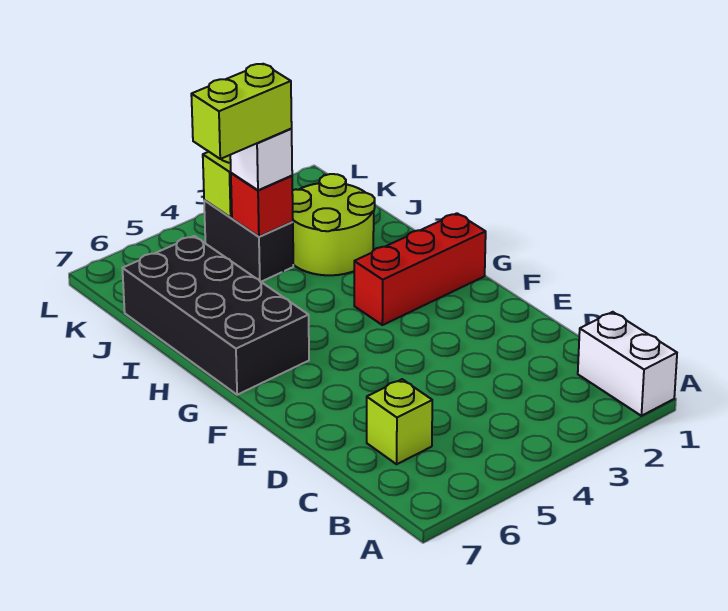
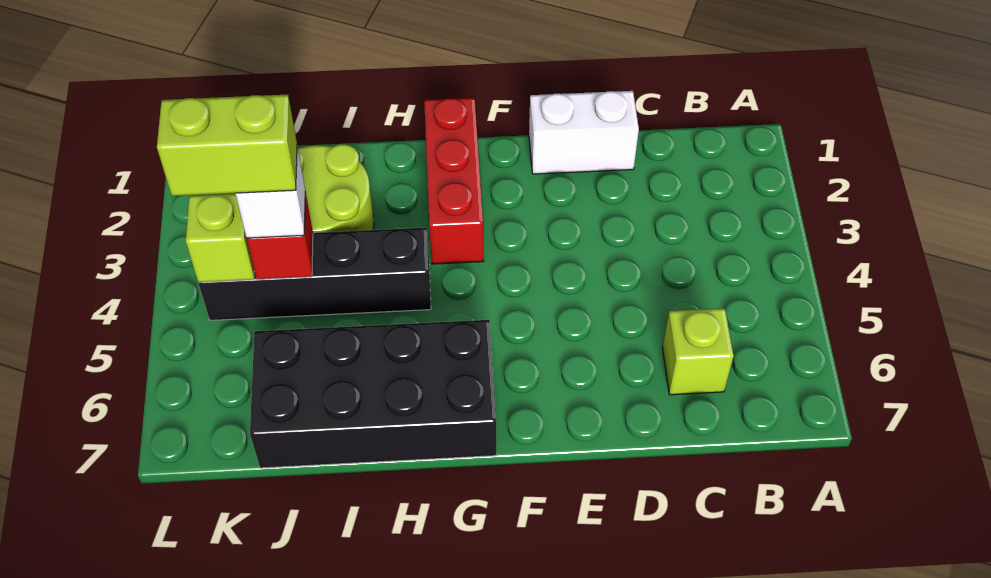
white brick A1:B1 level 1 -> white brick D1:E1 level 1
black brick J4:K4 level 1 -> black brick H4:K4 level 1
lime brick J4:J5 level 4 -> lime brick J4:K4 level 4

